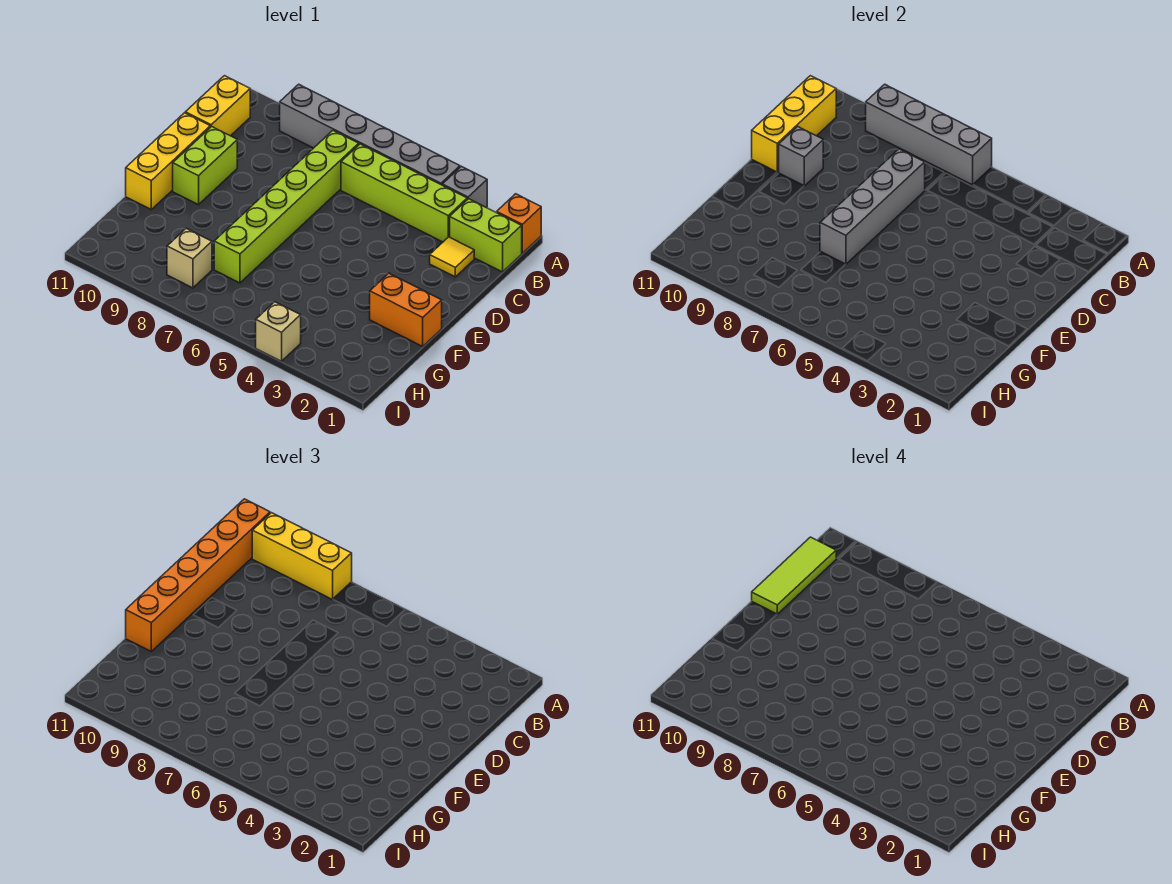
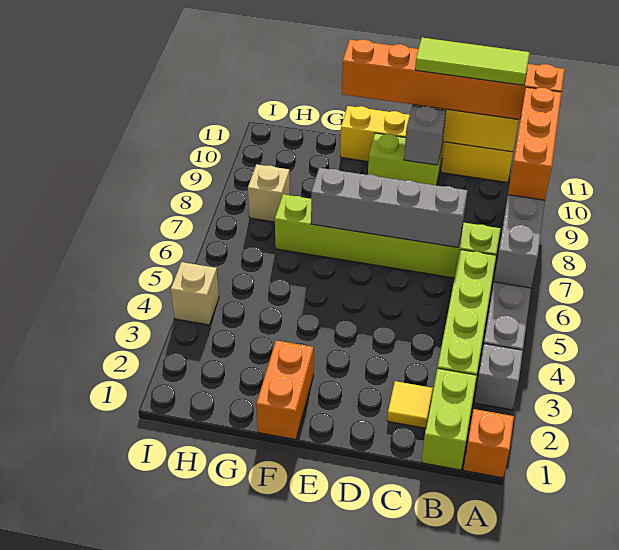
yellow brick A8:A10 level 3 -> orange brick A8:A10 level 3

